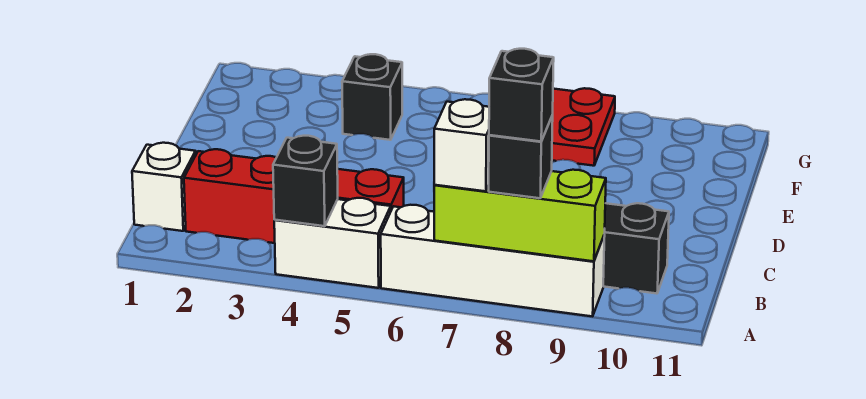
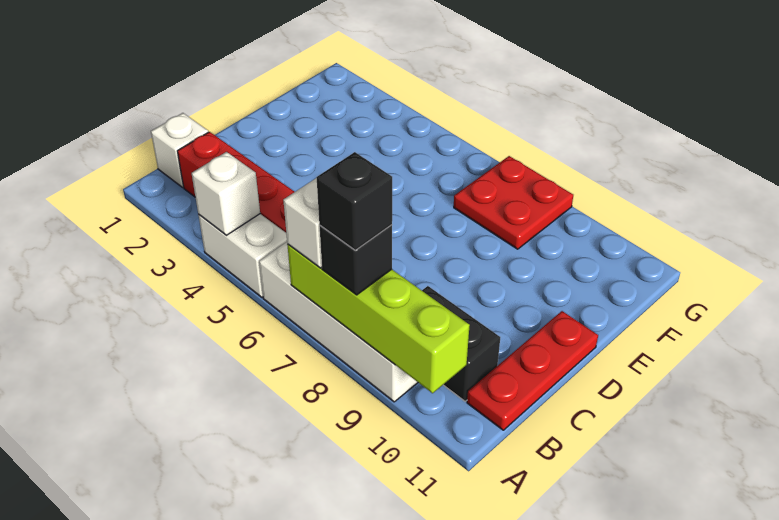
black brick A4 level 2 -> white brick A4 level 2
lime brick A7:A9 level 2 -> lime brick A7:A10 level 2
none -> red plate B11:D11 level 1
black brick F4 level 1 -> none

